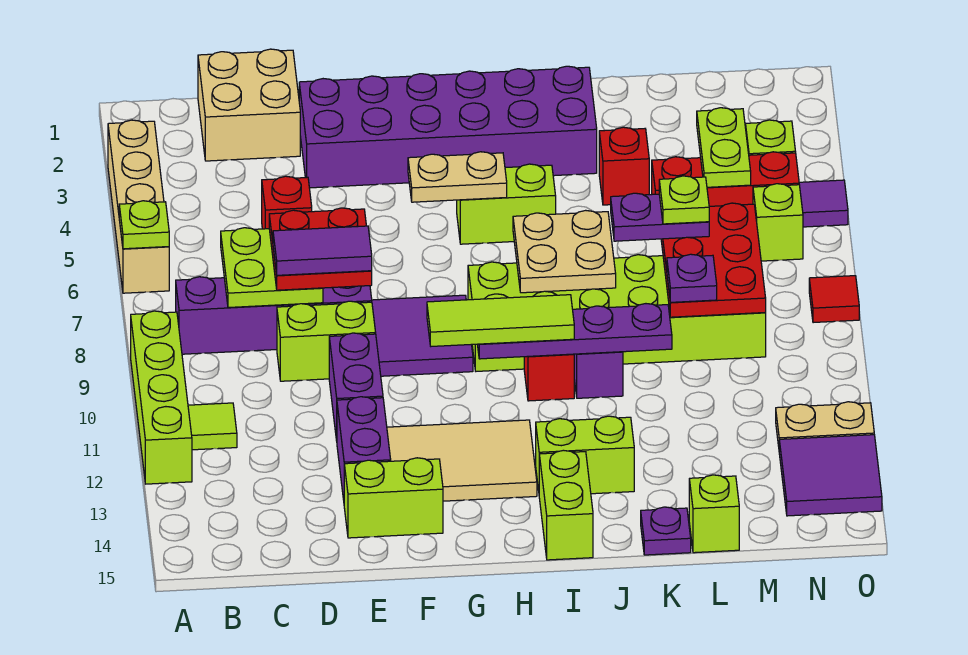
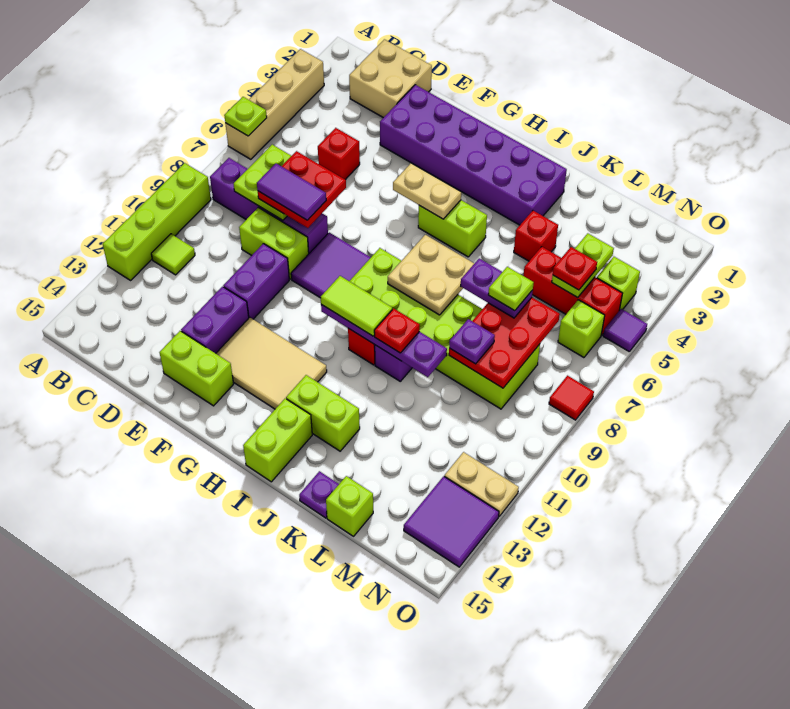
lime tile G10:I10 level 3 -> lime tile H10:I10 level 3
none -> red plate J10 level 3
none -> red plate M5 level 3

